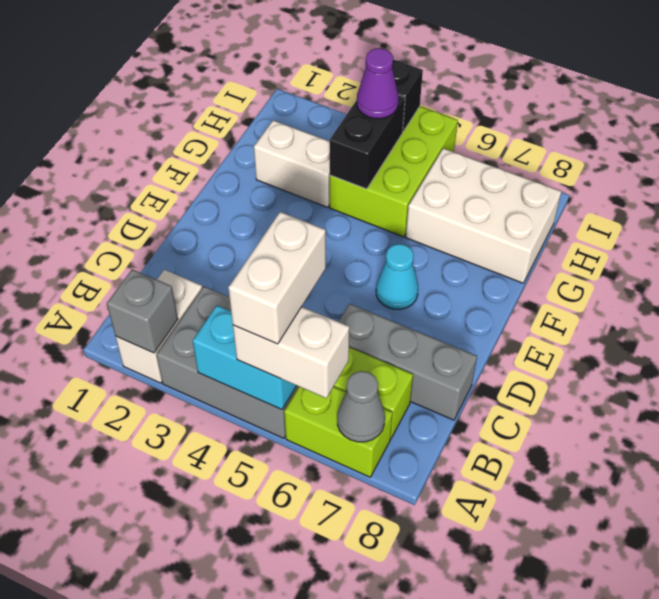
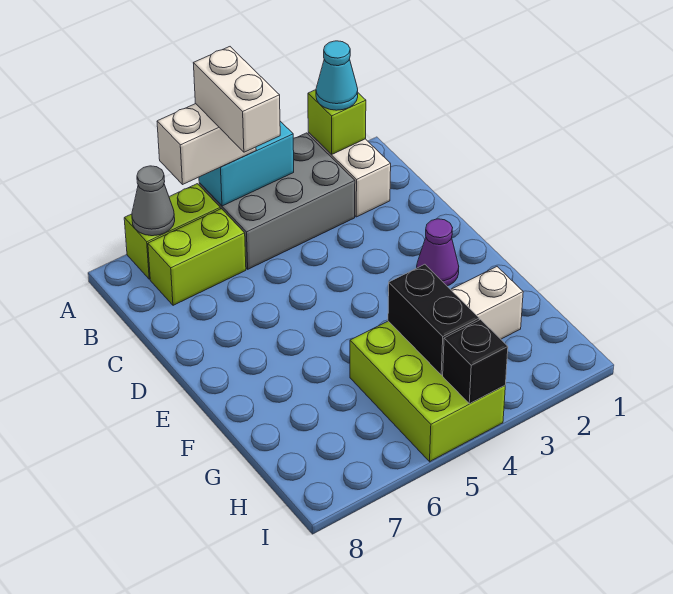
grey brick A2 level 2 -> lime brick A2 level 2
grey brick C6:C8 level 1 -> none
cyan cone E6 level 1 -> cyan cone A2 level 3
white brick G6:H8 level 1 -> none
purple cone H4 level 3 -> purple cone E2 level 1

